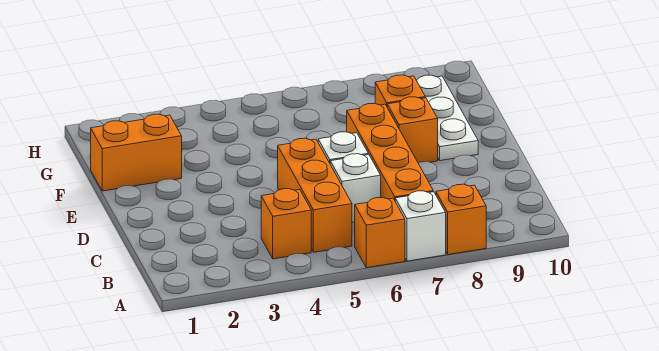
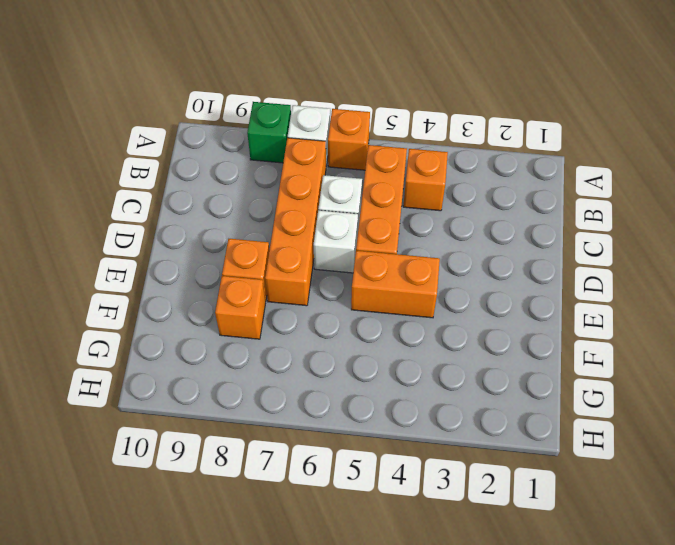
orange brick A8 level 1 -> green brick A8 level 1
white plate E9:G9 level 1 -> none
orange brick F1:F2 level 1 -> orange brick E4:E5 level 1

